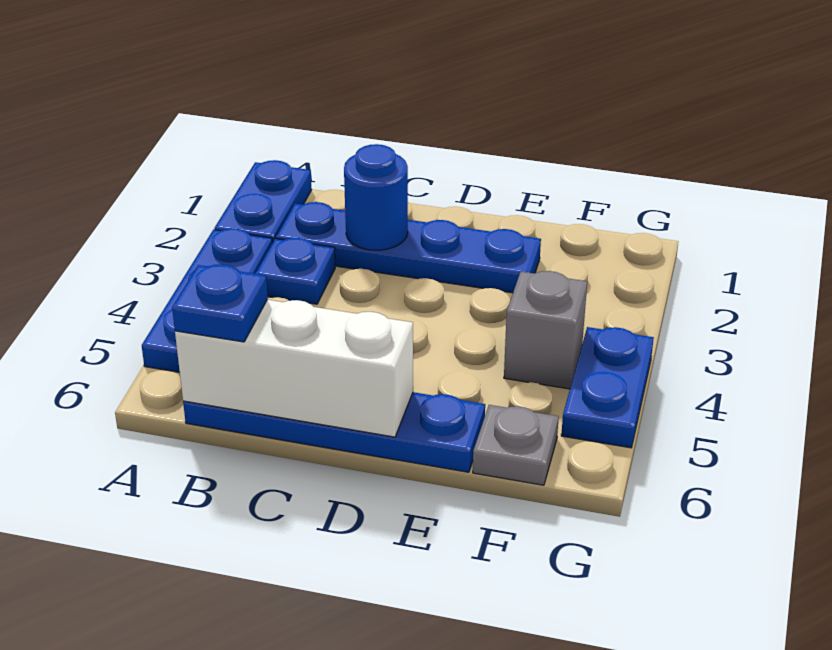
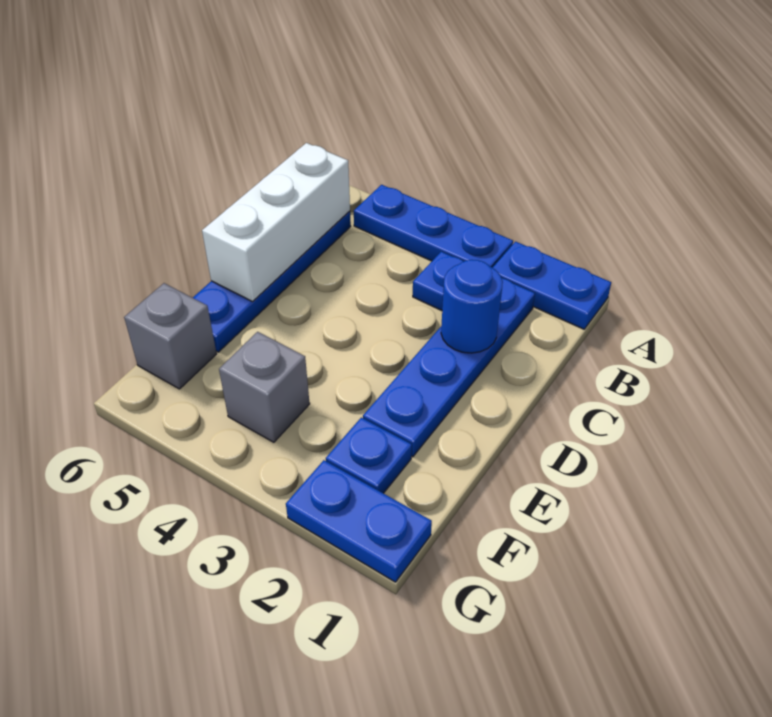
blue plate B6 level 3 -> blue plate F2 level 1
grey plate F6 level 1 -> grey brick F6 level 1
blue plate G4:G5 level 1 -> blue plate G1:G2 level 1

